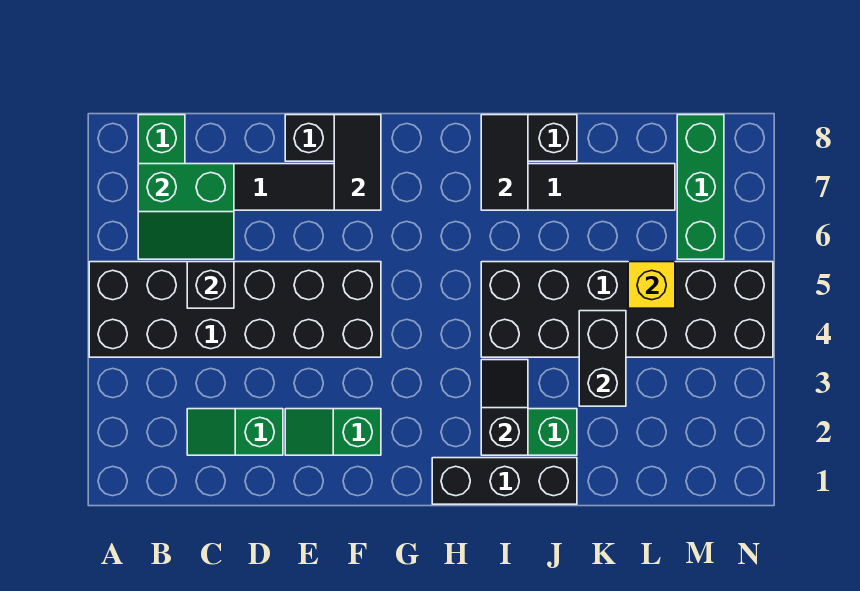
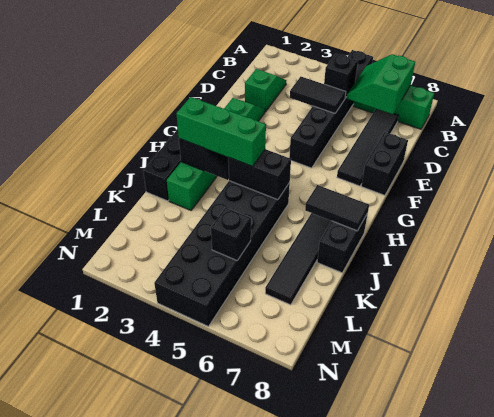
black brick A4:F5 level 1 -> black brick A5:F5 level 1
black tile F7:F8 level 2 -> black tile D4:D5 level 2
black brick K3:K4 level 2 -> black brick I4:I5 level 2
yellow brick L5 level 2 -> black brick L5 level 2
green brick M6:M8 level 1 -> green brick I2:I4 level 3

